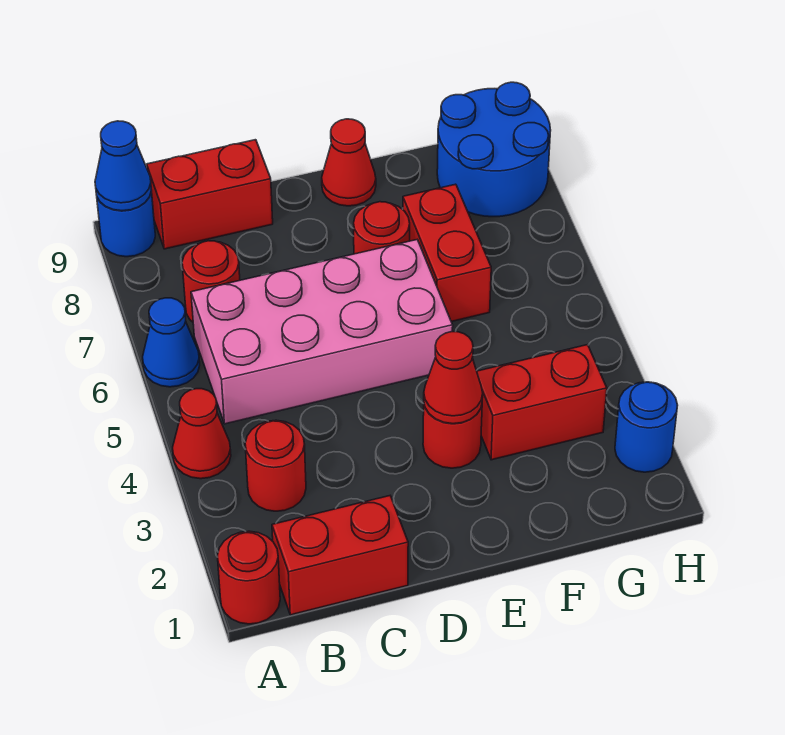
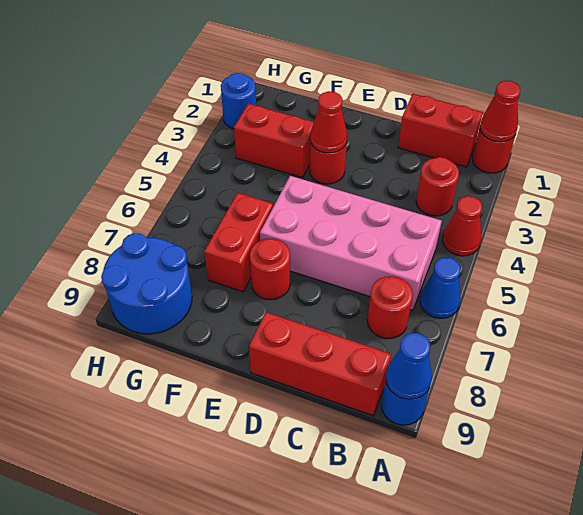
red brick B9:C9 level 1 -> red brick B9:D9 level 1
red cone E9 level 1 -> red cone A1 level 2

